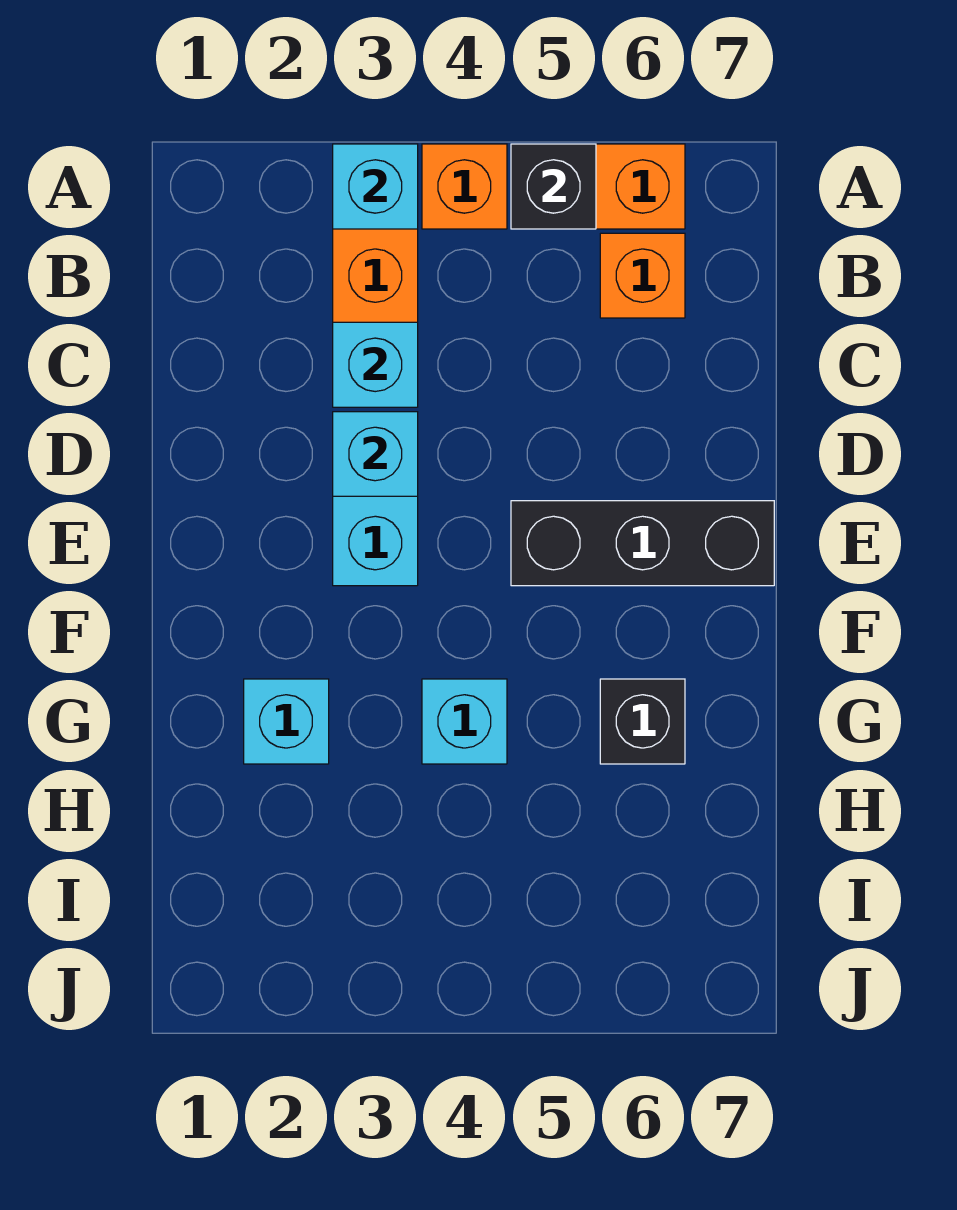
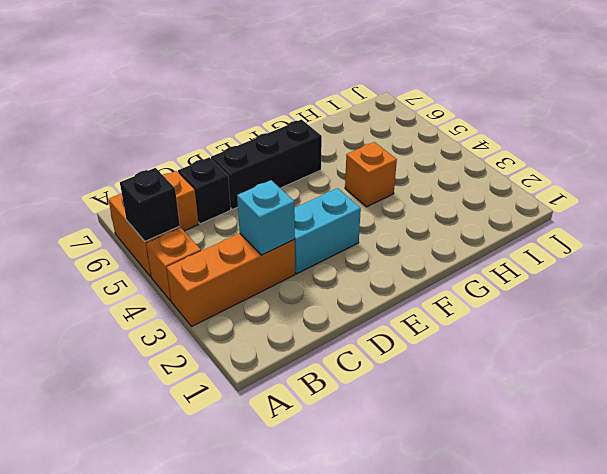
cyan brick A3 level 2 -> none
cyan brick D3 level 2 -> none
black brick E5:E7 level 1 -> black brick D6:F6 level 1
cyan brick G2 level 1 -> none
cyan brick G4 level 1 -> orange brick G4 level 1
black brick G6 level 1 -> black brick C6 level 1

